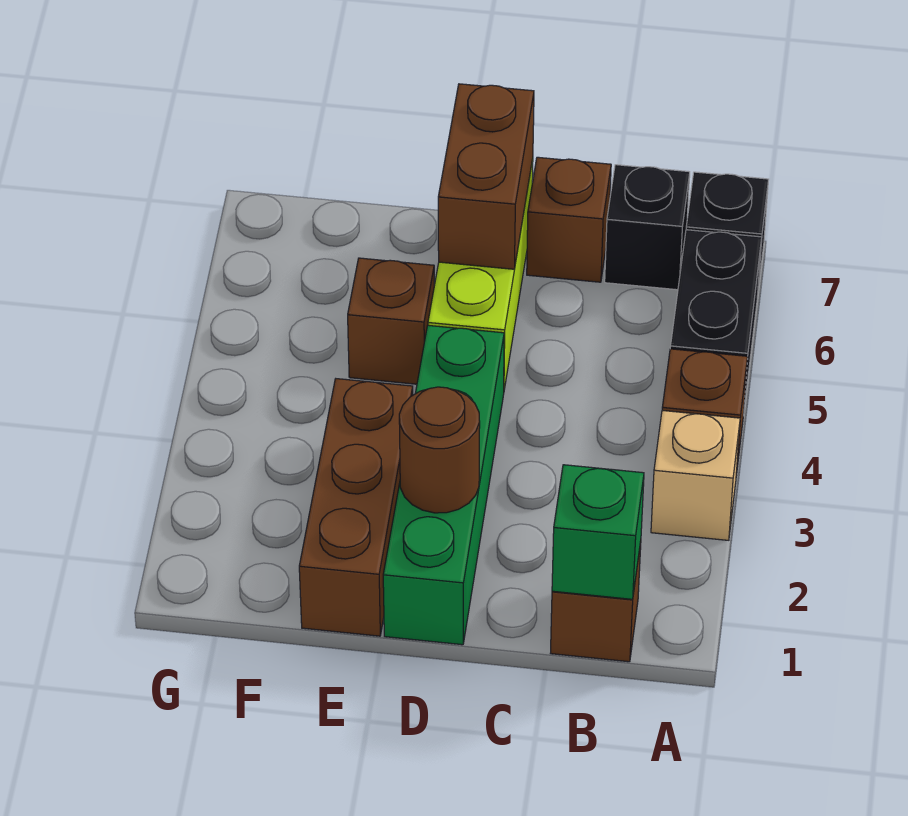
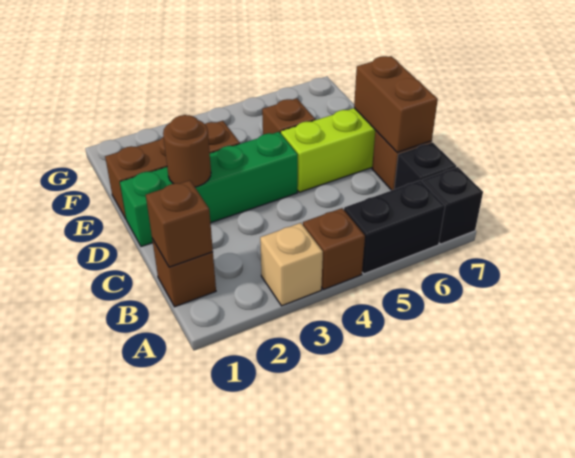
green brick B1 level 2 -> brown brick B1 level 2
brown brick D6:D7 level 2 -> brown brick C7:D7 level 2

